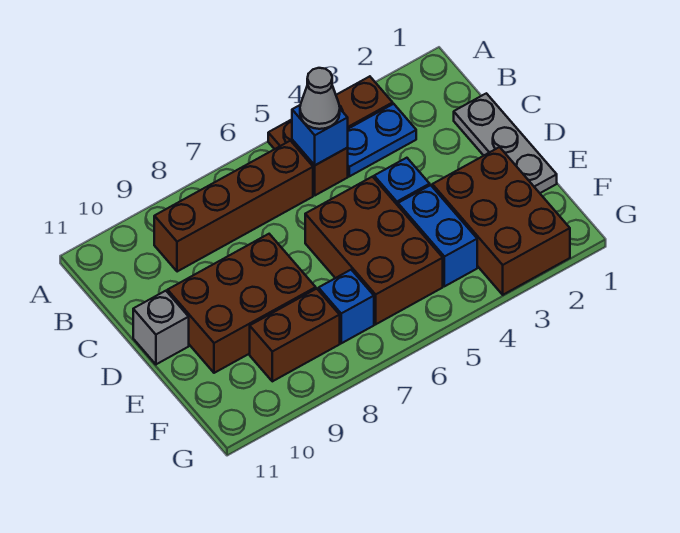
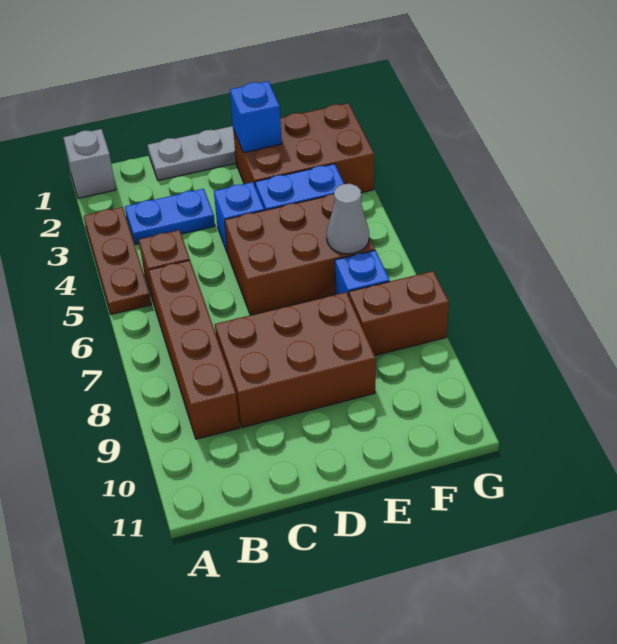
blue plate B3:B4 level 1 -> blue plate B3:C3 level 1
blue brick B5 level 2 -> blue brick E2 level 2
grey cone B5 level 3 -> grey cone F6 level 2
brown brick D8:E10 level 1 -> brown brick C8:E9 level 1
grey brick D11 level 1 -> grey brick A1 level 1
brown brick F8:F9 level 1 -> brown brick F8:G8 level 1

